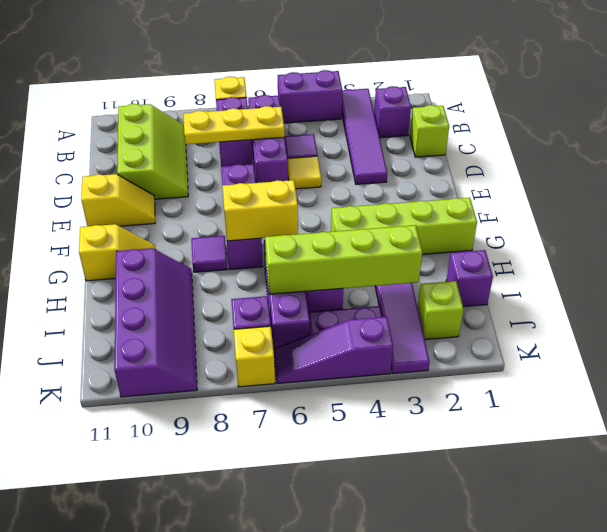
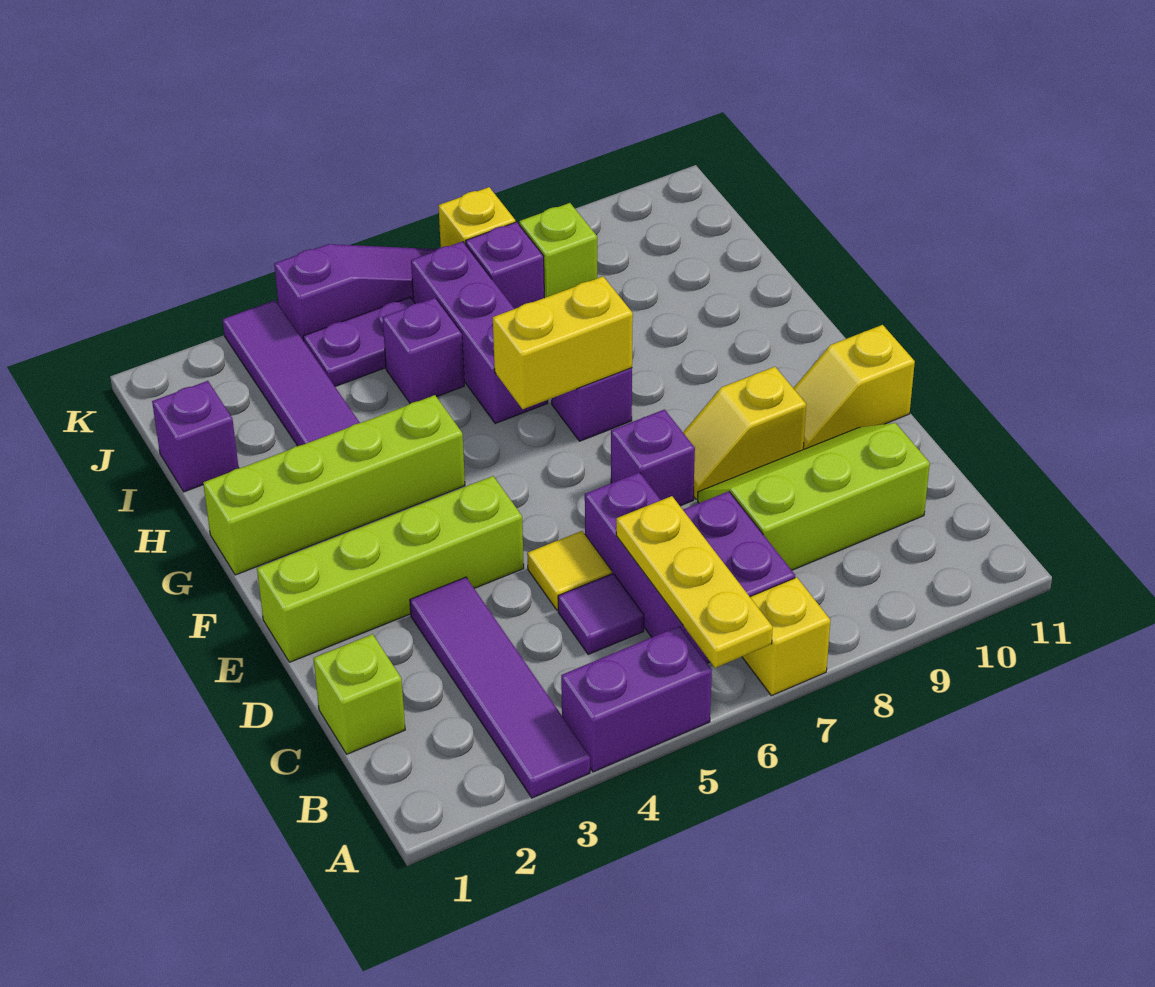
purple brick B2 level 1 -> none
lime slope B9:D10 level 1 top 10 -> lime slope C8:D10 level 1 top C
yellow plate C6:C8 level 2 -> yellow plate A6:C6 level 2
purple tile G8 level 1 -> none
yellow slope G10:G11 level 1 top 11 -> yellow slope E8:E9 level 1 top 9
purple slope H9:K10 level 1 top 10 -> none
lime brick I3:I6 level 2 -> lime brick E1:E4 level 1
lime brick J2 level 1 -> lime brick J8 level 1

